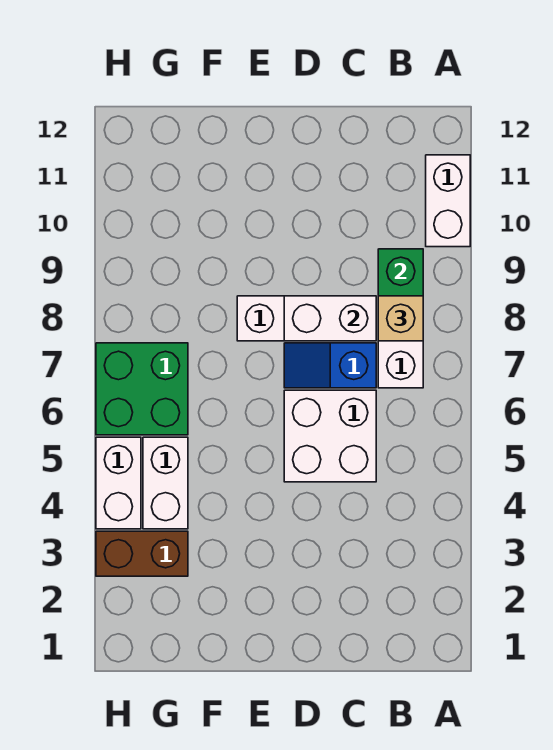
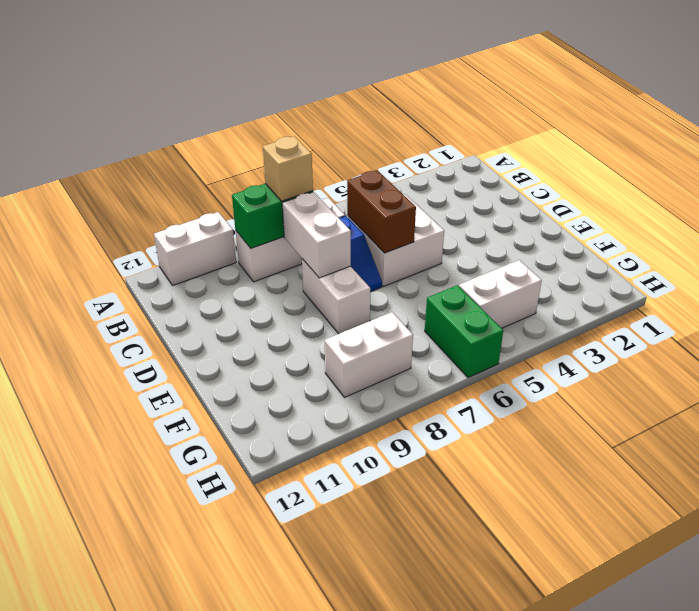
brown brick G3:H3 level 1 -> brown brick C6:D6 level 2
green brick G6:H7 level 1 -> green brick G6:H6 level 1
white brick H4:H5 level 1 -> white brick G8:G9 level 1

